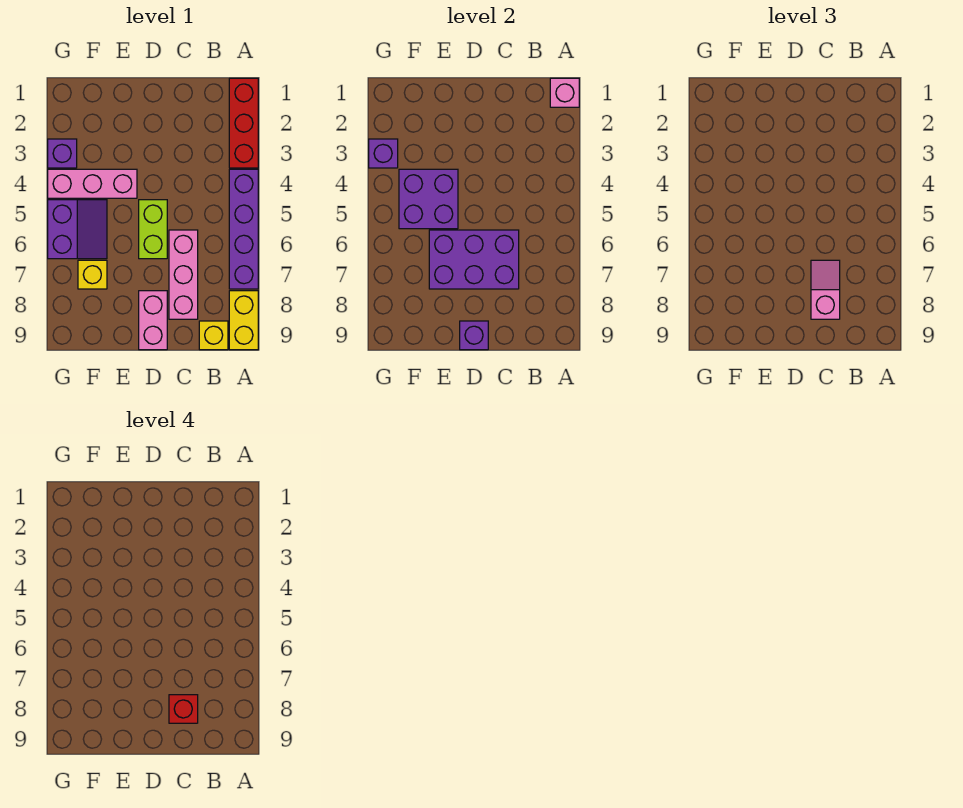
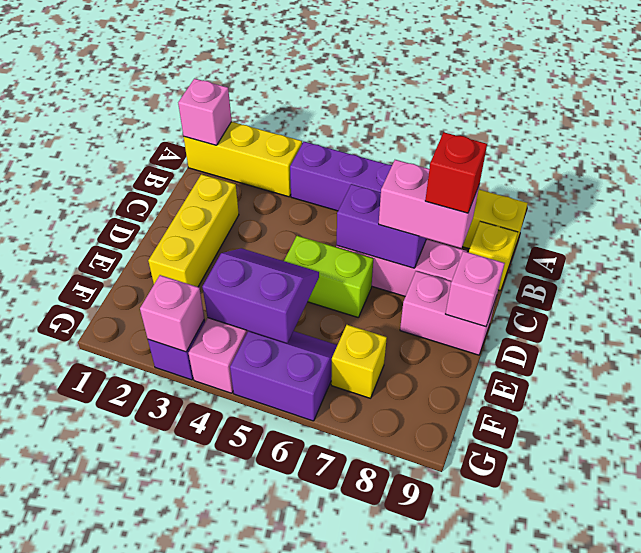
red brick A1:A3 level 1 -> yellow brick A1:A3 level 1
none -> yellow brick C2:E2 level 1
purple brick C6:E7 level 2 -> purple brick C6:C7 level 2
pink slope C7:C8 level 3 top 8 -> pink brick C7:C8 level 3
purple brick D9 level 2 -> pink brick D9 level 2
purple brick E4:F5 level 2 -> purple slope E4:F5 level 2 top F
purple brick G3 level 2 -> pink brick G3 level 2

